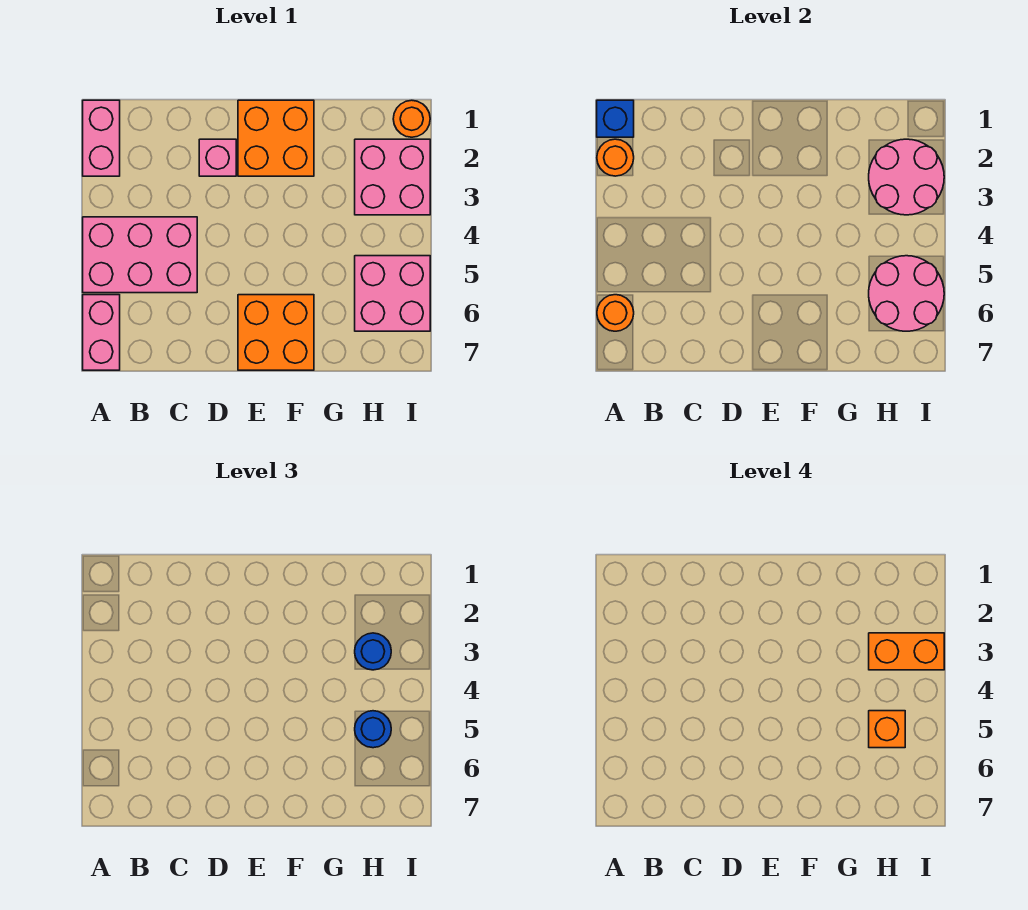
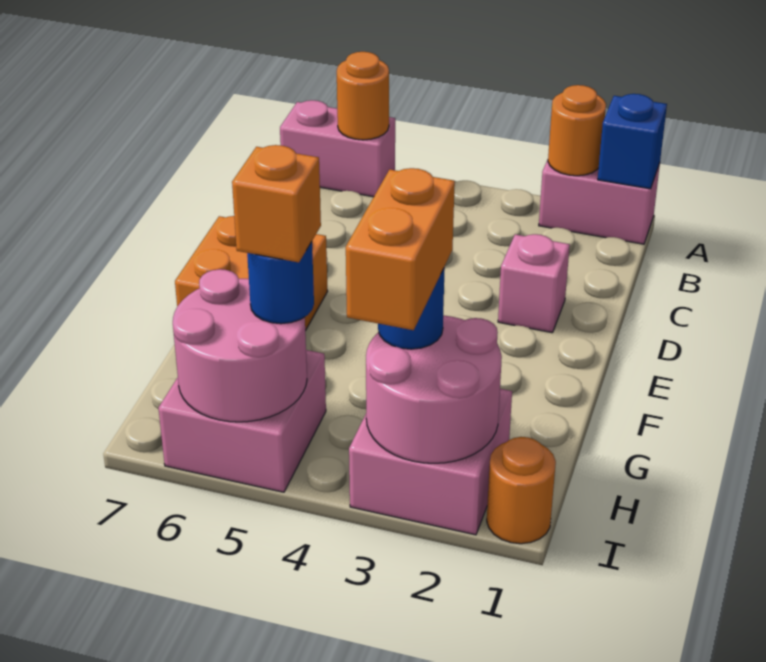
pink brick A4:C5 level 1 -> none
orange brick E1:F2 level 1 -> none

